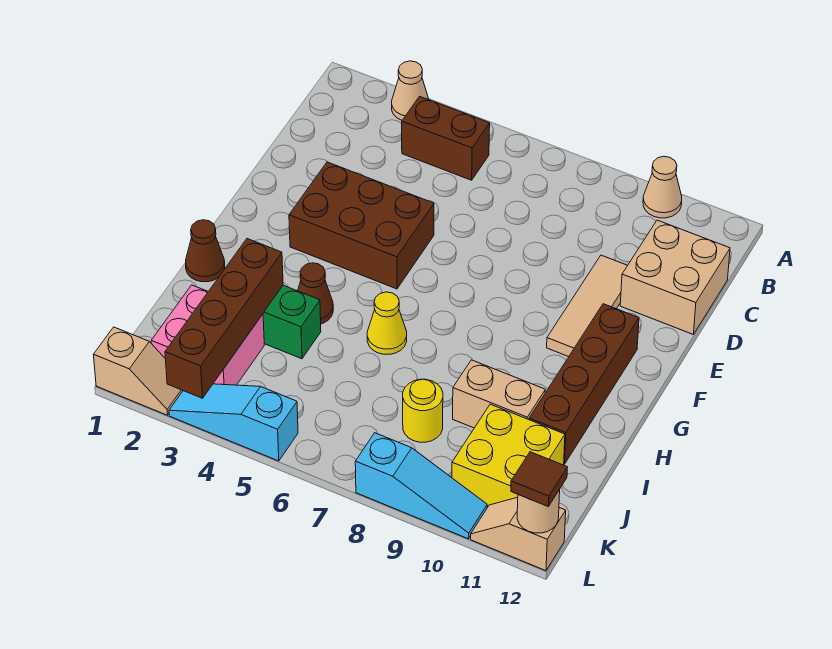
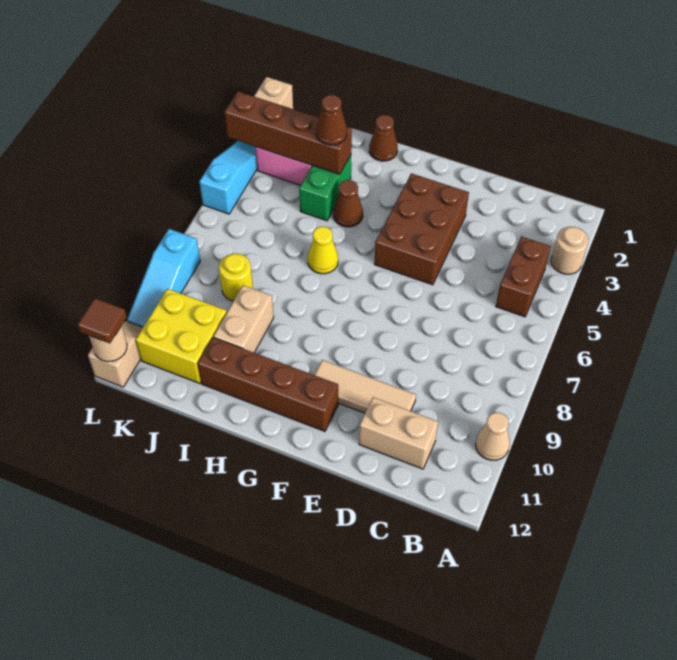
tan cone A3 level 1 -> tan round brick A3 level 1
tan brick C11:D12 level 1 -> tan brick C11:D11 level 1
none -> brown cone I3 level 3

